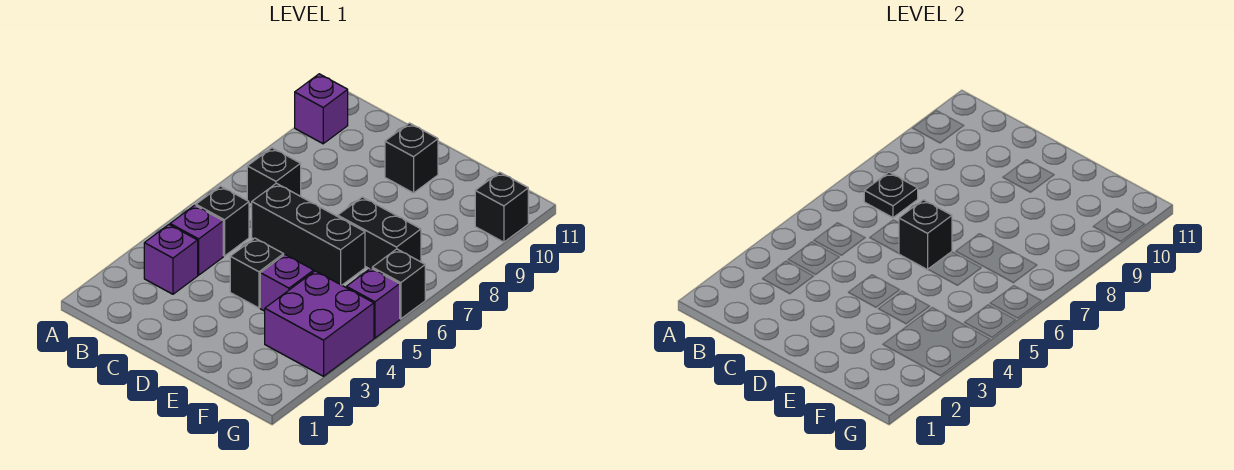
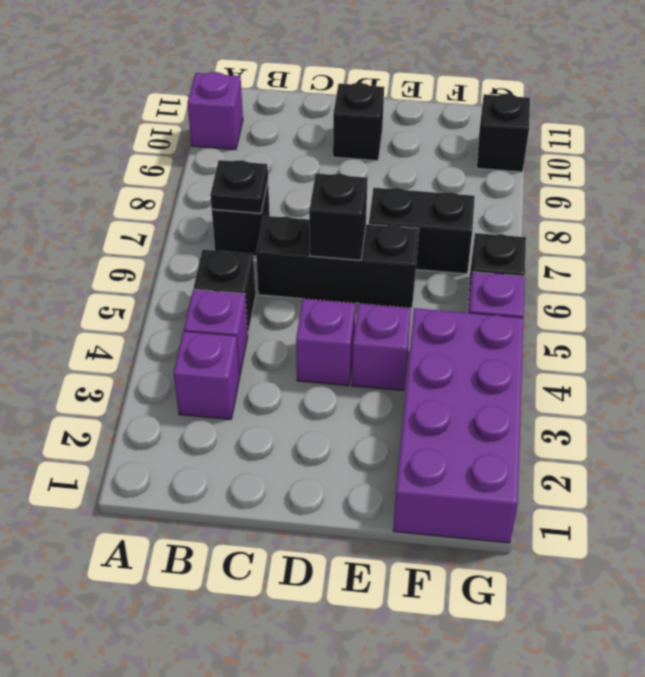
black brick D4 level 1 -> purple brick D4 level 1
purple brick F3:G4 level 1 -> purple brick F1:G4 level 1

